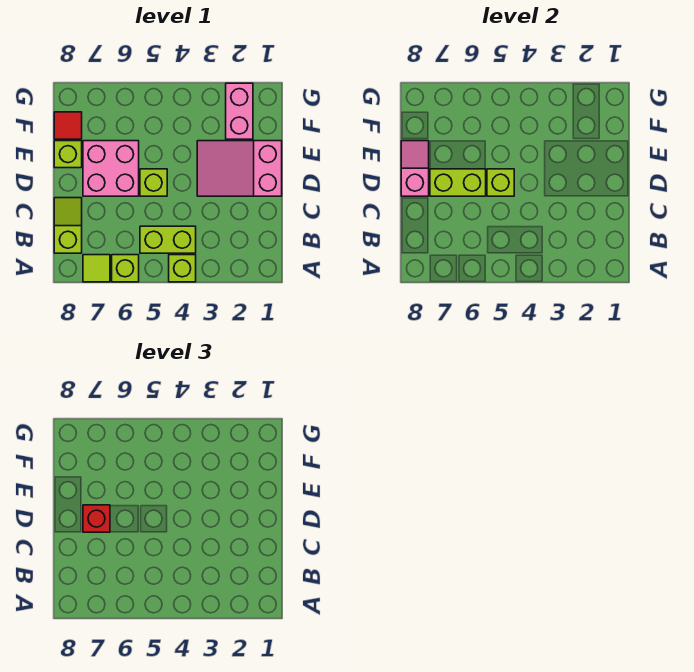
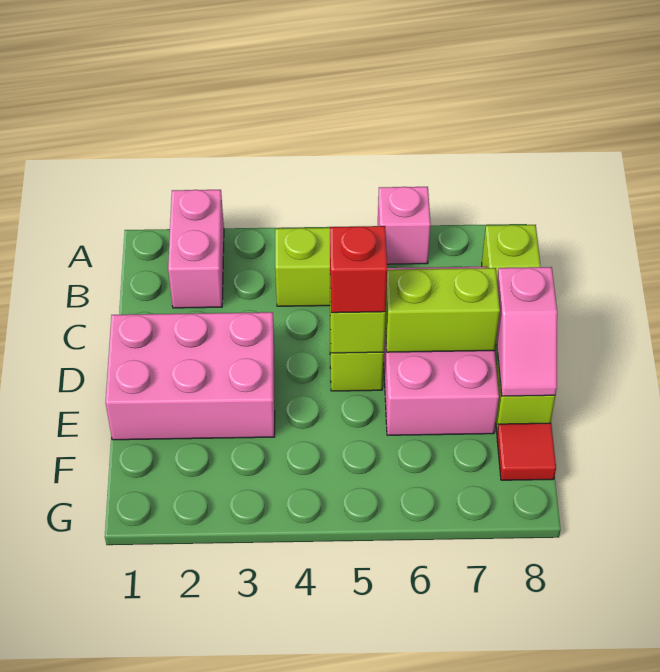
lime brick A4 level 1 -> none
lime brick A6 level 1 -> pink brick A6 level 1
lime tile A7 level 1 -> none
pink slope D1:E3 level 1 top 1 -> pink brick D1:E3 level 1
pink brick D6:E7 level 1 -> pink brick C6:E7 level 1
red brick D7 level 3 -> red brick D5 level 3
pink brick F2:G2 level 1 -> pink brick A2:B2 level 1

